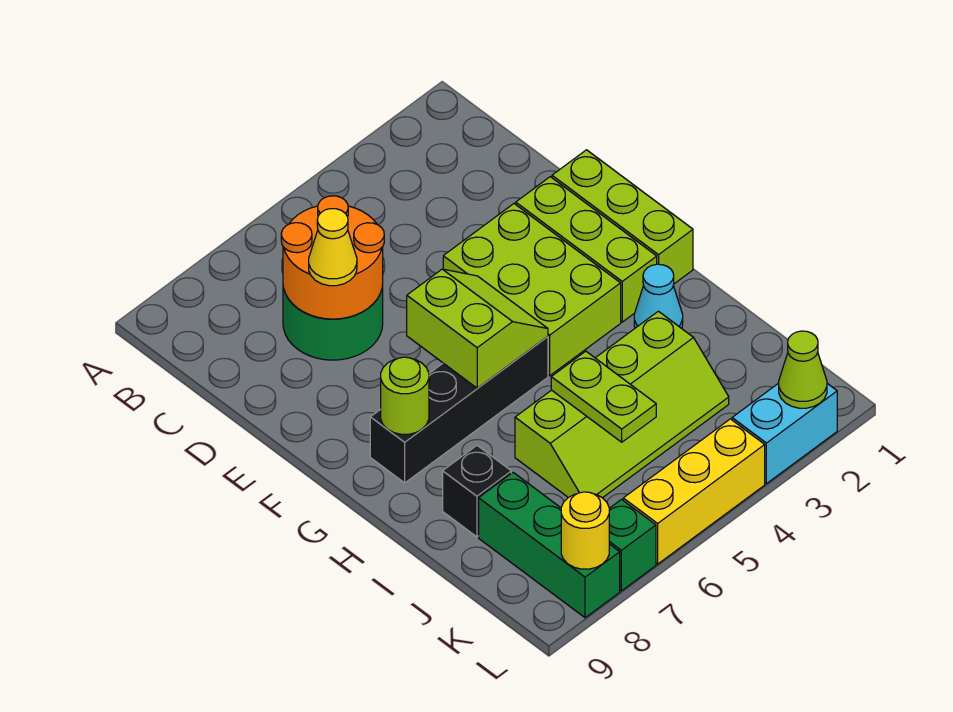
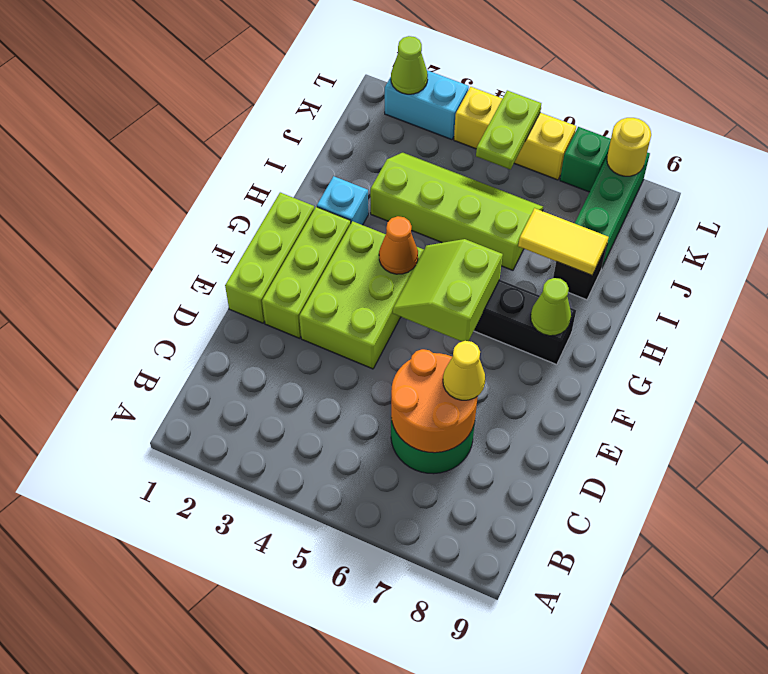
none -> orange cone G4 level 2
lime round brick G8 level 2 -> lime cone G8 level 2
cyan cone H2 level 1 -> cyan brick H2 level 1
lime plate I5:J5 level 2 -> lime plate K5:L5 level 2
none -> yellow tile I7:I8 level 2

